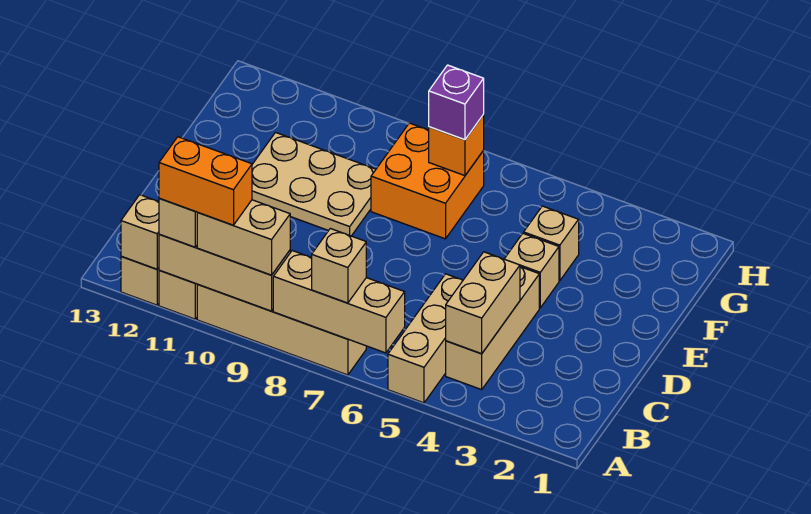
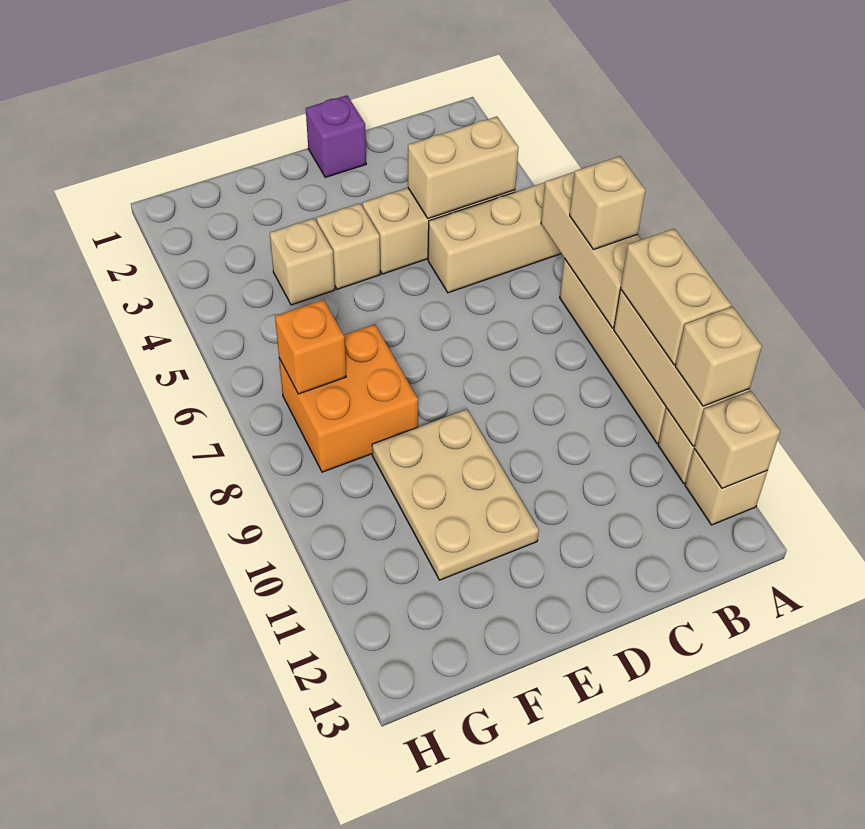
orange brick A10:A11 level 4 -> none
purple brick G7 level 3 -> purple brick D1 level 1

